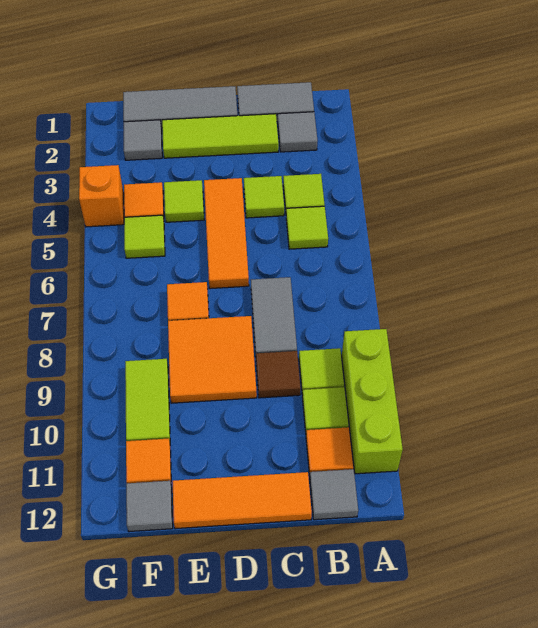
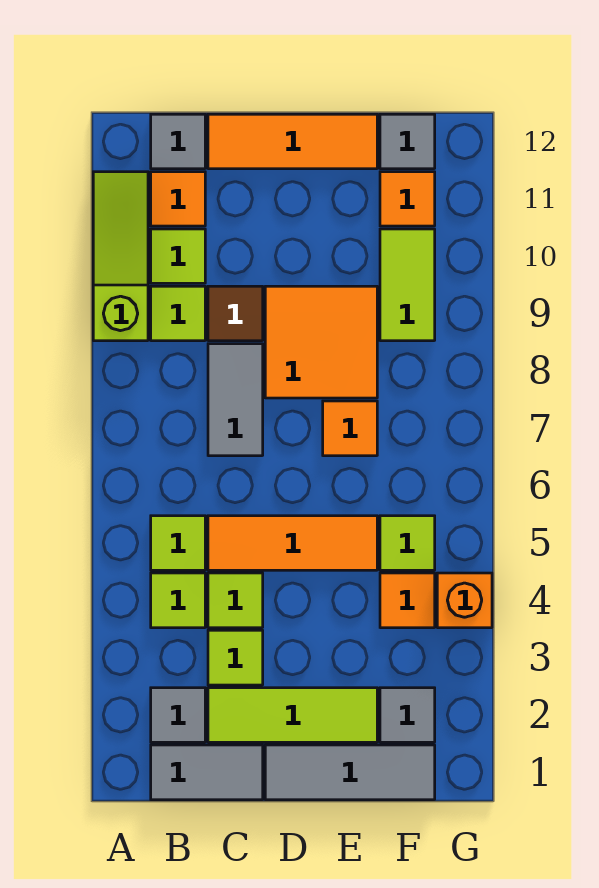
lime brick A9:A11 level 1 -> lime slope A9:A11 level 1 top 9
orange tile D4:D6 level 1 -> orange tile C5:E5 level 1
lime tile E4 level 1 -> lime tile C3 level 1

